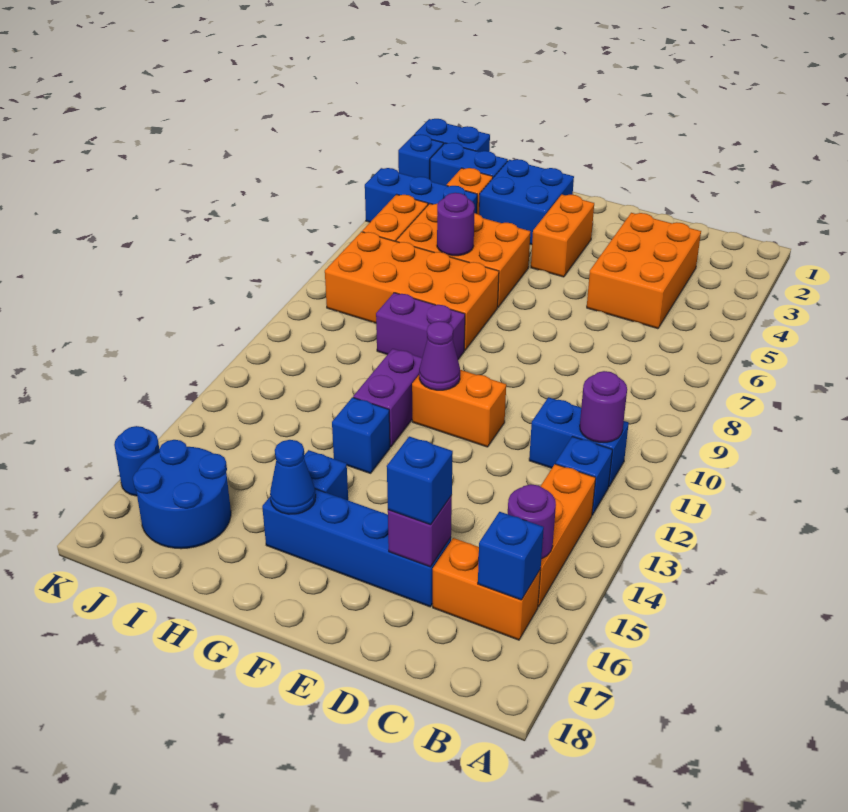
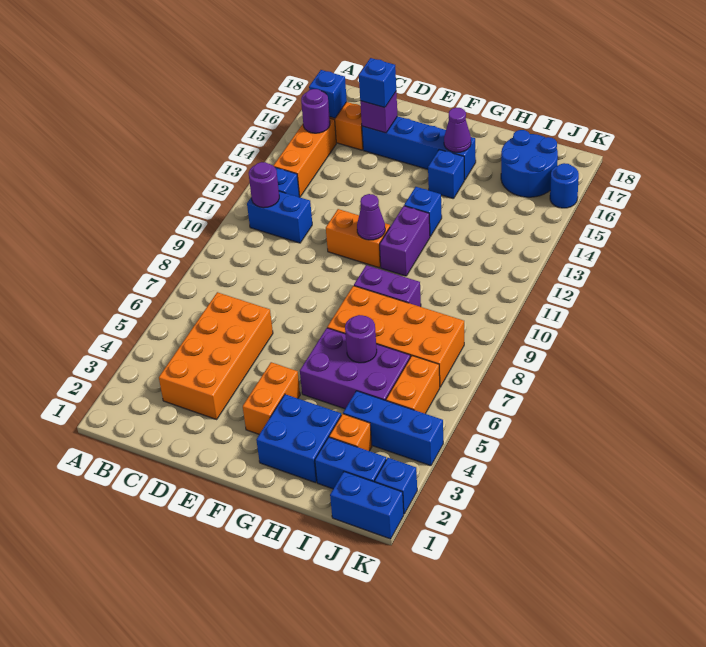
orange brick C3:D5 level 1 -> orange brick C3:D6 level 1
orange brick G5:I6 level 1 -> purple brick G5:I6 level 1
blue cone G16 level 2 -> purple cone G16 level 2

